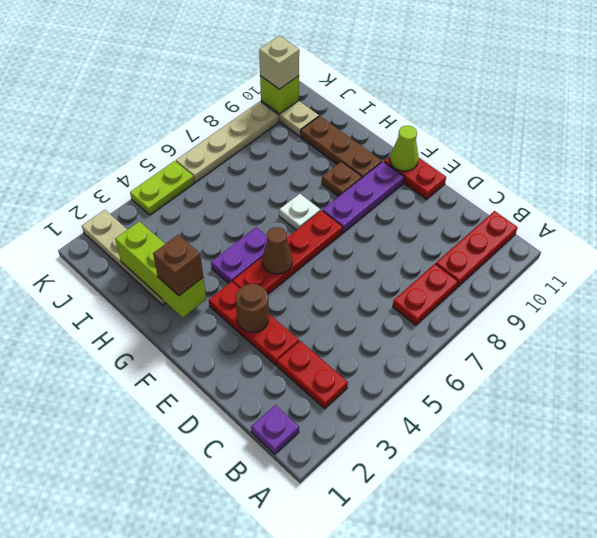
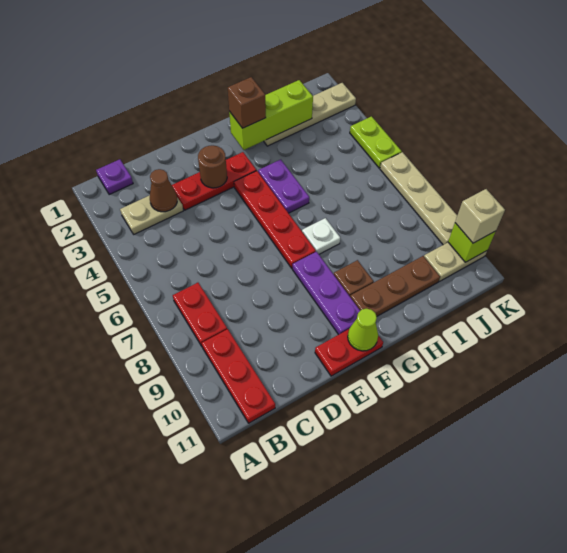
red plate B3:C3 level 1 -> tan plate B3:C3 level 1
brown cone F5 level 2 -> brown cone C3 level 2

